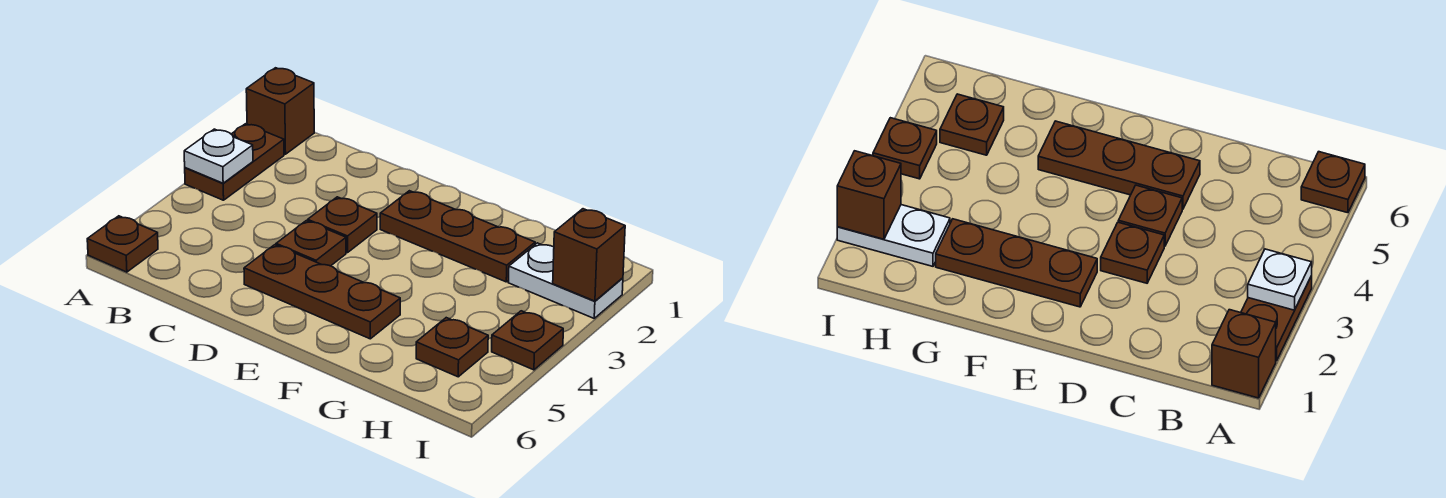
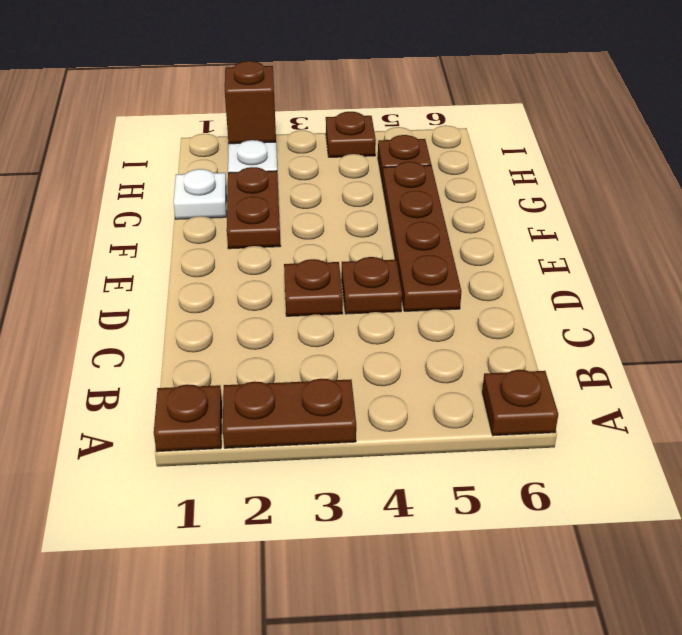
brown brick A1 level 1 -> brown plate A1 level 1
white plate A3 level 2 -> white plate G1 level 1
brown plate D5:F5 level 1 -> brown plate D5:G5 level 1
brown plate E2:G2 level 1 -> brown plate F2:G2 level 1

